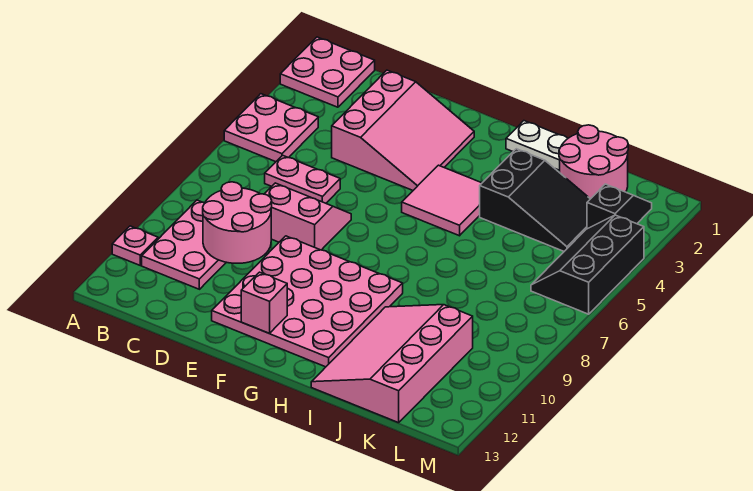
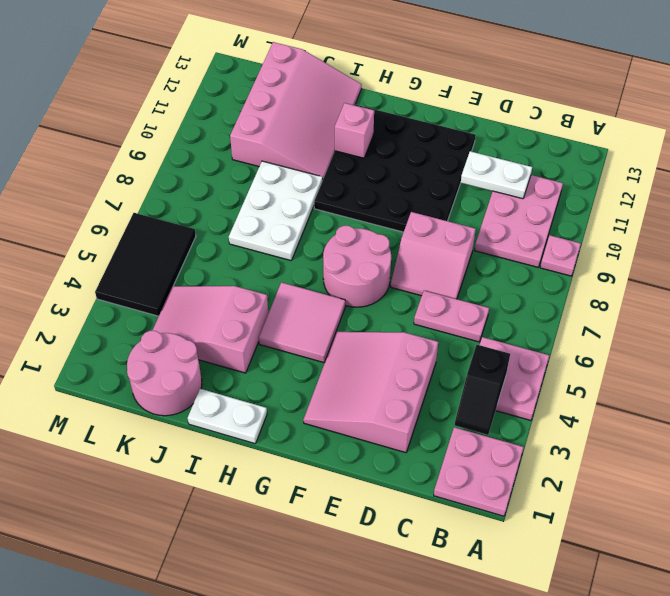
pink plate A11 level 1 -> pink plate A9 level 1
pink round brick C9:D10 level 2 -> pink round brick F6:G7 level 1
none -> white plate C11:D11 level 2
pink plate E9:H12 level 1 -> black plate E9:H12 level 1
pink brick F12 level 2 -> pink brick H11 level 2
black slope I3:K4 level 1 top I -> pink slope I3:K4 level 1 top I
none -> white plate I7:J9 level 1
black slope L2:L3 level 1 top 3 -> black slope B3:B4 level 2 top 4
black slope L4:M6 level 1 top M -> black tile L4:M6 level 1

